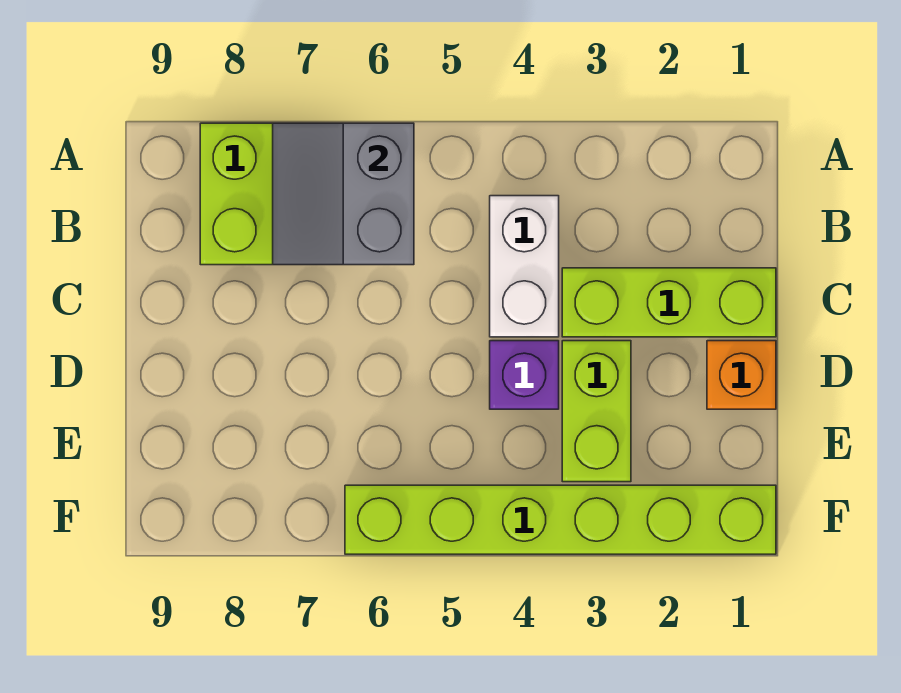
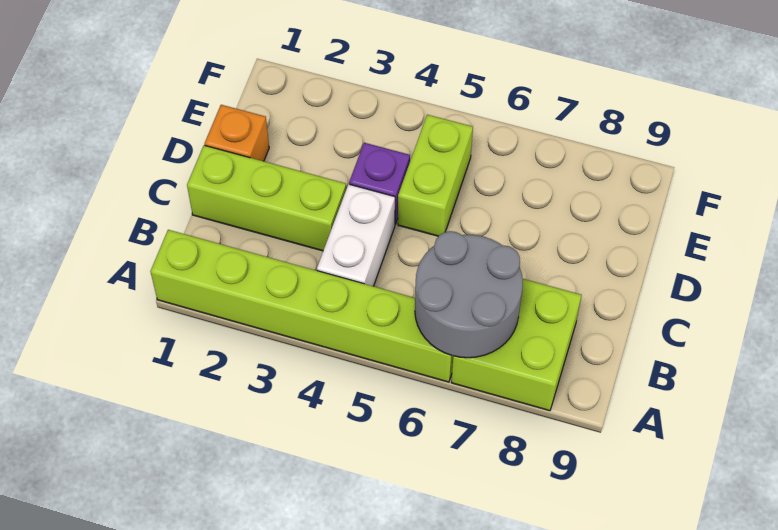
grey slope A6:B7 level 2 top 6 -> grey round brick A6:B7 level 2
lime brick D3:E3 level 1 -> lime brick D5:E5 level 1
lime brick F1:F6 level 1 -> lime brick A1:A6 level 1

